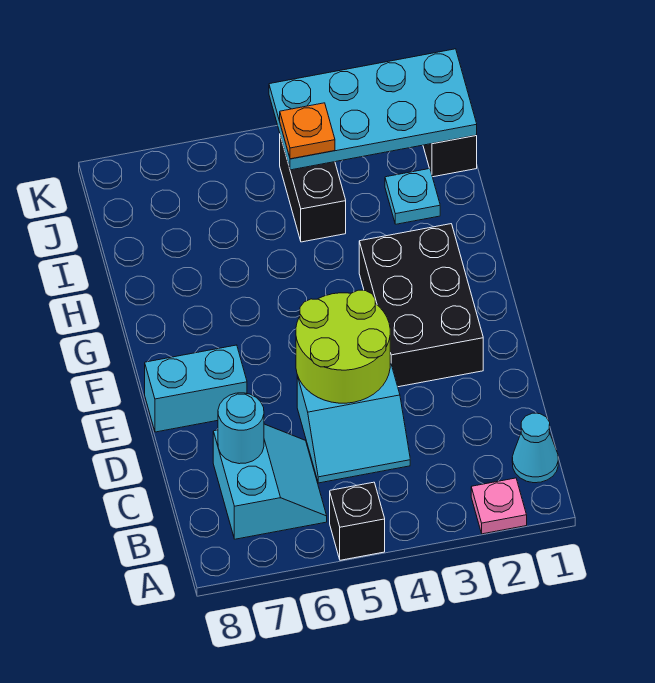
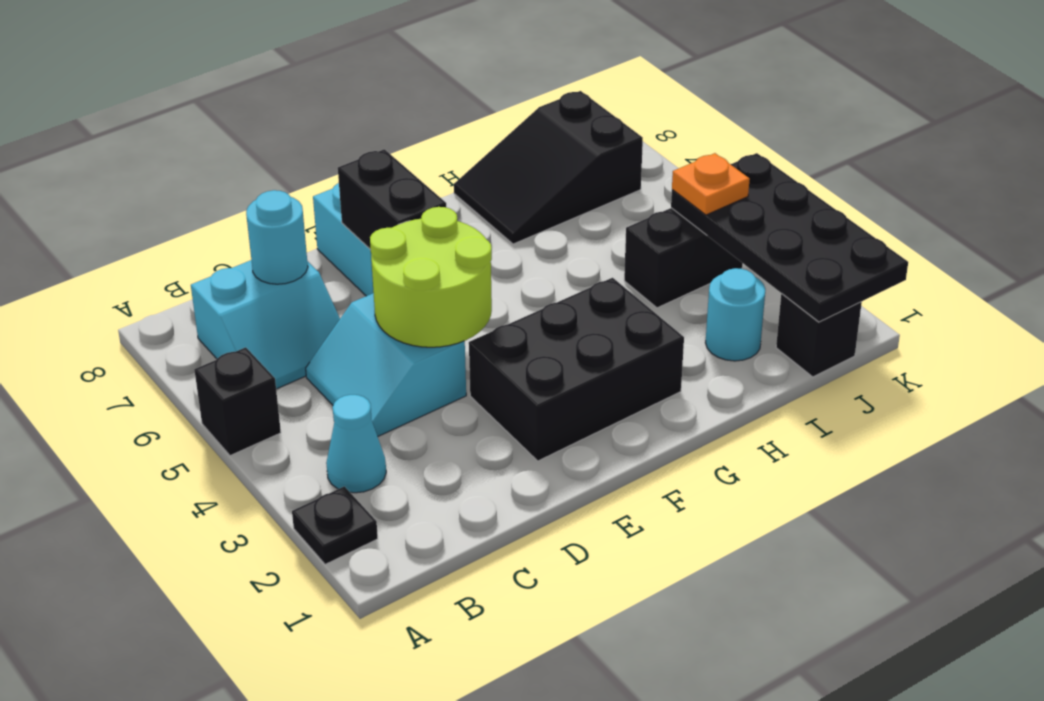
pink plate A2 level 1 -> black plate A2 level 1
cyan cone B1 level 1 -> cyan cone B3 level 1
none -> black brick E6:E7 level 2
none -> black slope H7:J8 level 1 top J
cyan plate I2 level 1 -> cyan round brick I2 level 1
cyan plate J1:K4 level 2 -> black plate J1:K4 level 2

